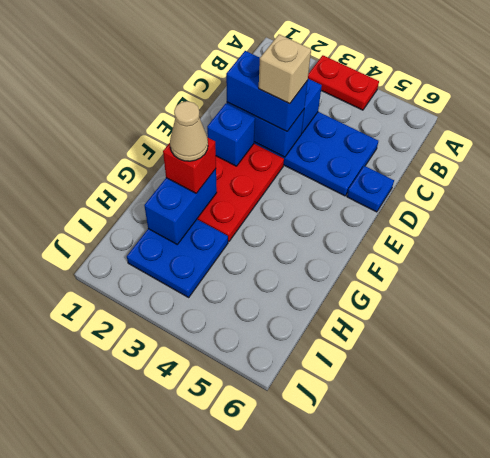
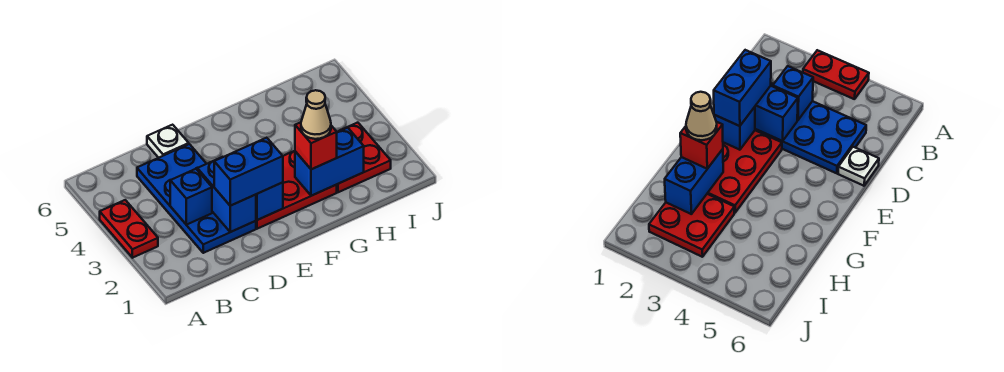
blue brick D2:D3 level 3 -> blue brick D2:E2 level 3
tan brick D3 level 4 -> none
blue plate D6 level 1 -> white plate D6 level 1
blue plate H2:I3 level 1 -> red plate H2:I3 level 1

